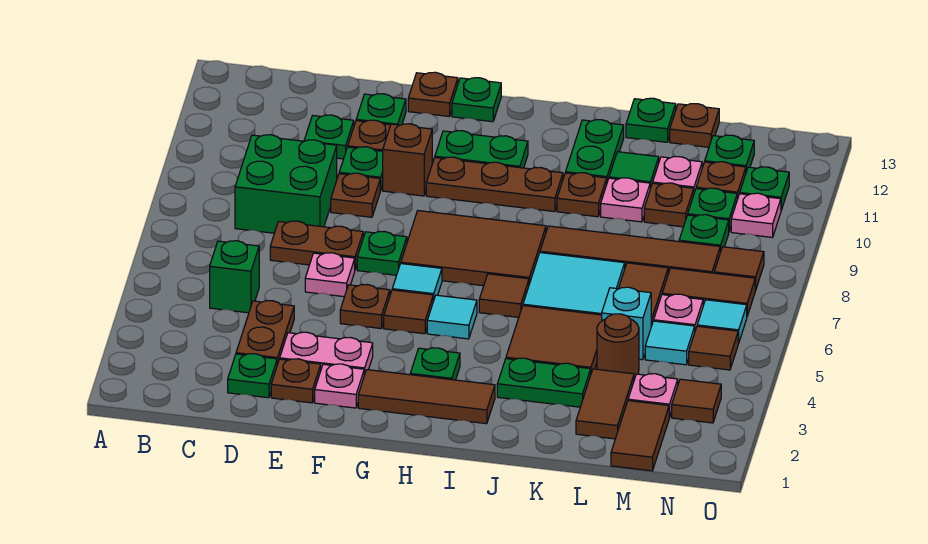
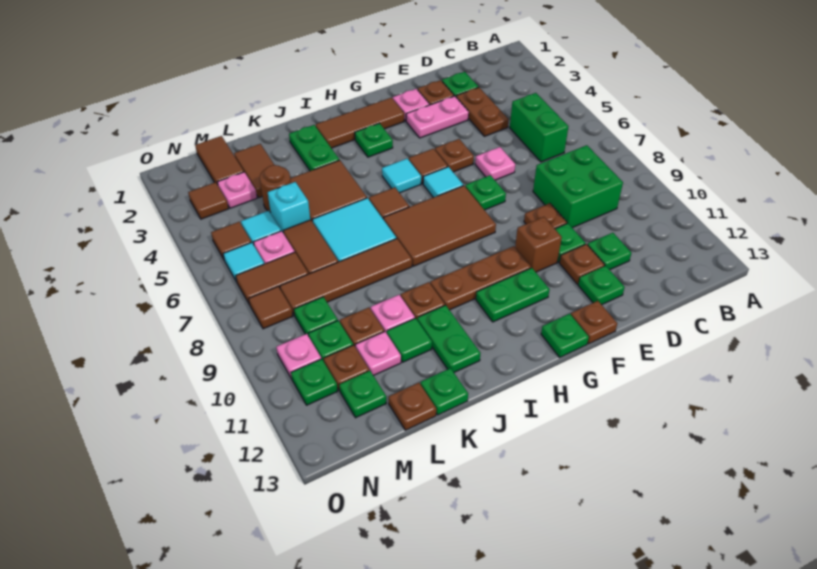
green brick C5 level 1 -> green brick C5:C6 level 1
brown plate D7:E7 level 1 -> none
green plate J3:K3 level 1 -> green plate J2:J3 level 1

